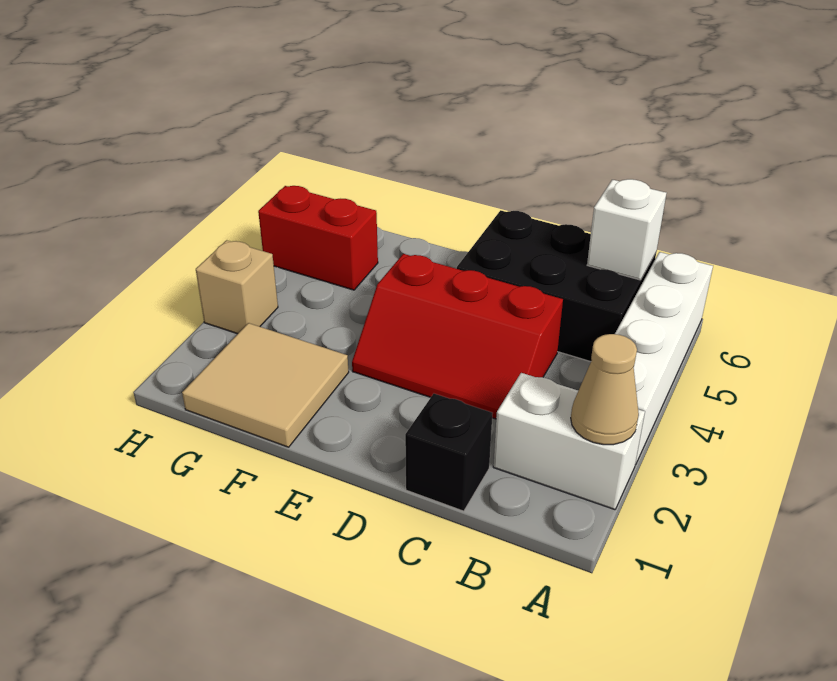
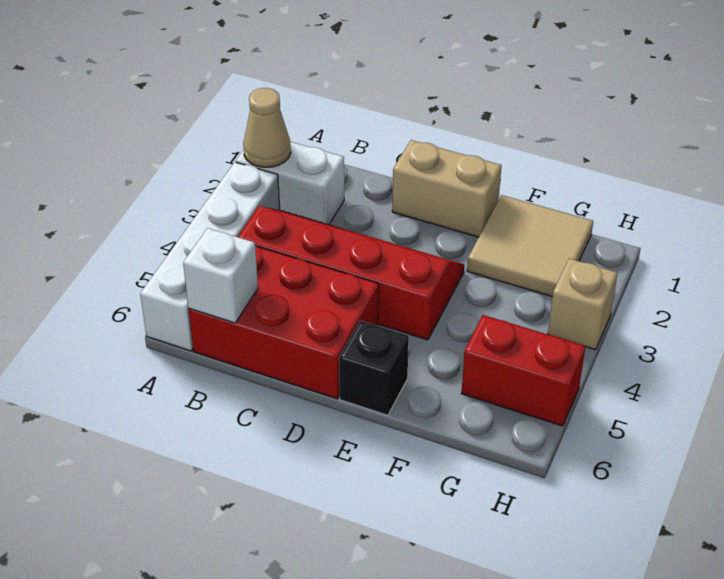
black brick B5:D6 level 1 -> red brick B5:D6 level 1
black brick C1 level 1 -> black brick E6 level 1
red slope C3:E4 level 1 top 4 -> red slope B3:E4 level 1 top 4
none -> tan brick D1:E1 level 1

